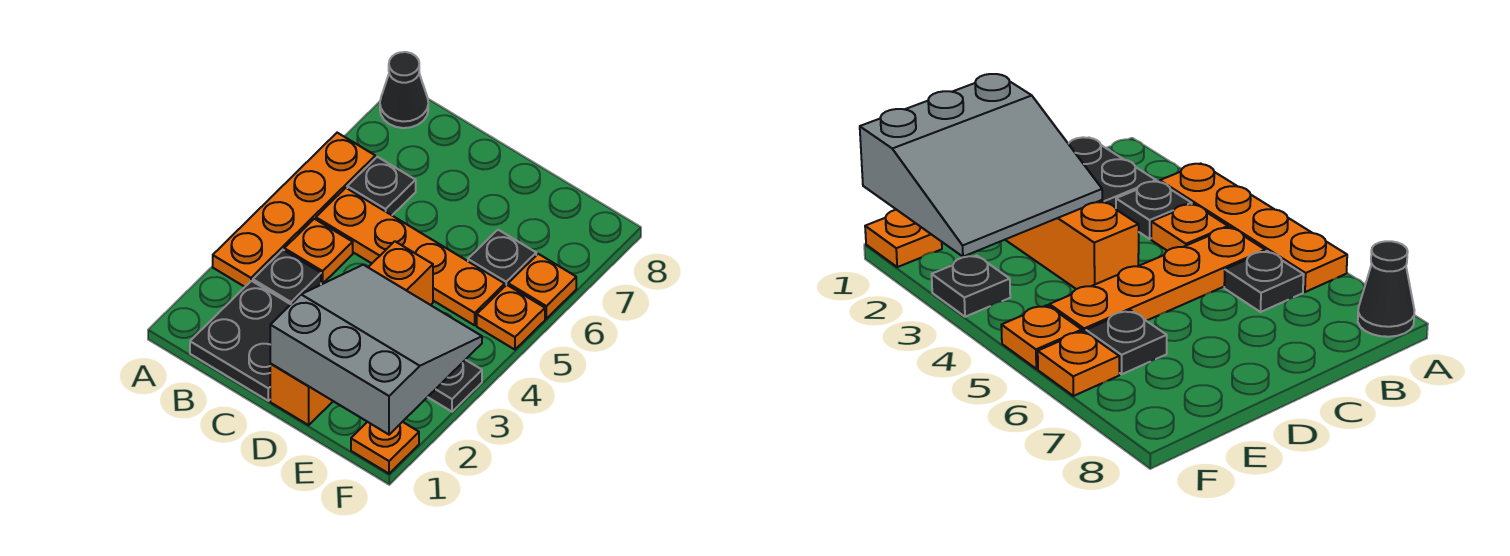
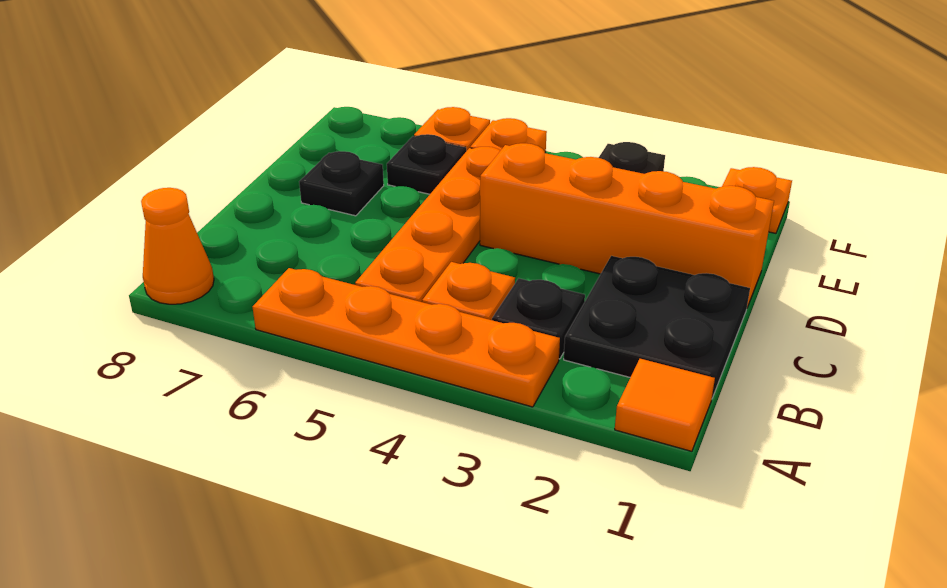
none -> orange tile A1 level 1
black cone A8 level 1 -> orange cone A8 level 1
black plate B6 level 1 -> black plate D7 level 1
grey slope D1:F3 level 2 top 1 -> none

